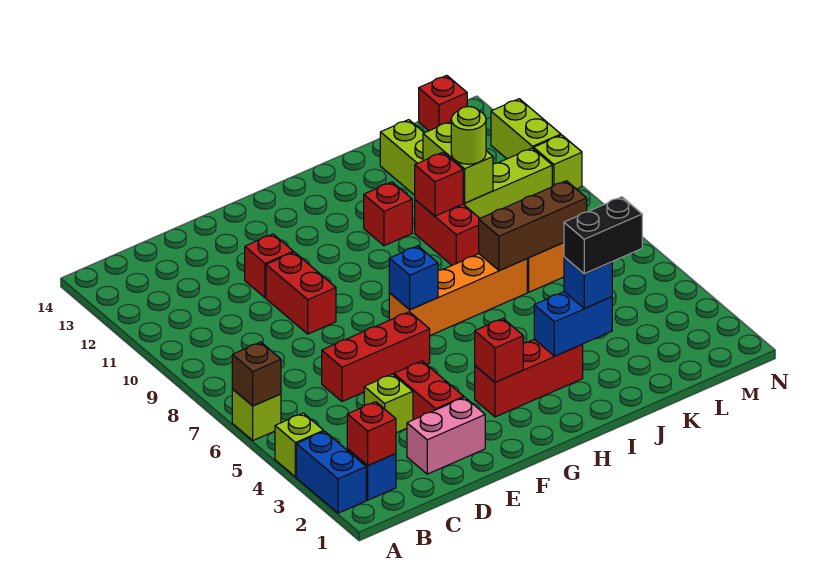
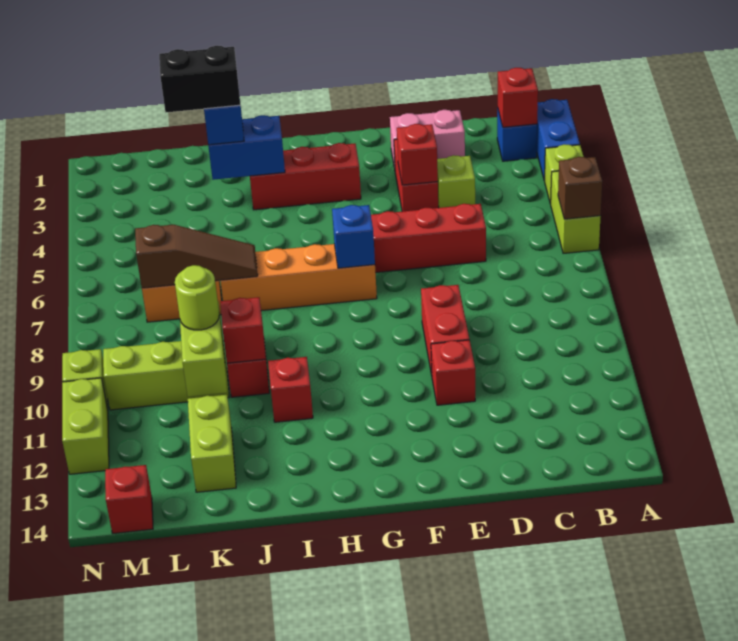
lime brick A6 level 1 -> lime brick A5:A6 level 1
red brick G3 level 2 -> red brick E4 level 2
brown brick J7:L7 level 2 -> brown slope J7:L7 level 2 top L

